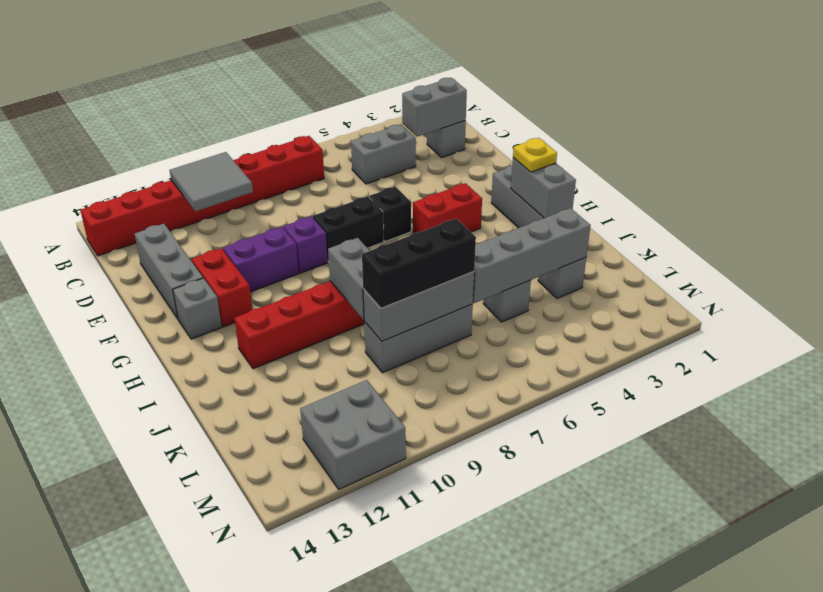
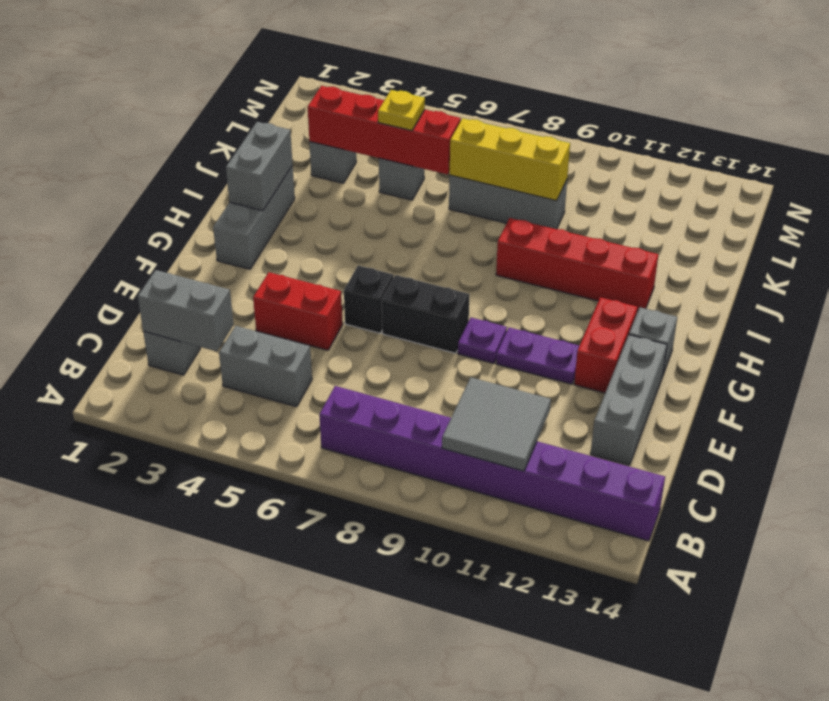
red brick B7:B14 level 1 -> purple brick B7:B14 level 1
purple brick F9 level 1 -> purple plate F9 level 1
purple brick F10:F11 level 1 -> purple plate F10:F11 level 1
red brick G4:G5 level 1 -> red brick E4:E5 level 1
yellow plate H2 level 3 -> yellow plate K5 level 3
grey brick I9:J9 level 2 -> none
grey brick K3:K6 level 2 -> red brick K3:K6 level 2
grey brick K7:K9 level 2 -> yellow brick K7:K9 level 2
black brick K7:K9 level 3 -> none
grey brick M11:N12 level 1 -> none

